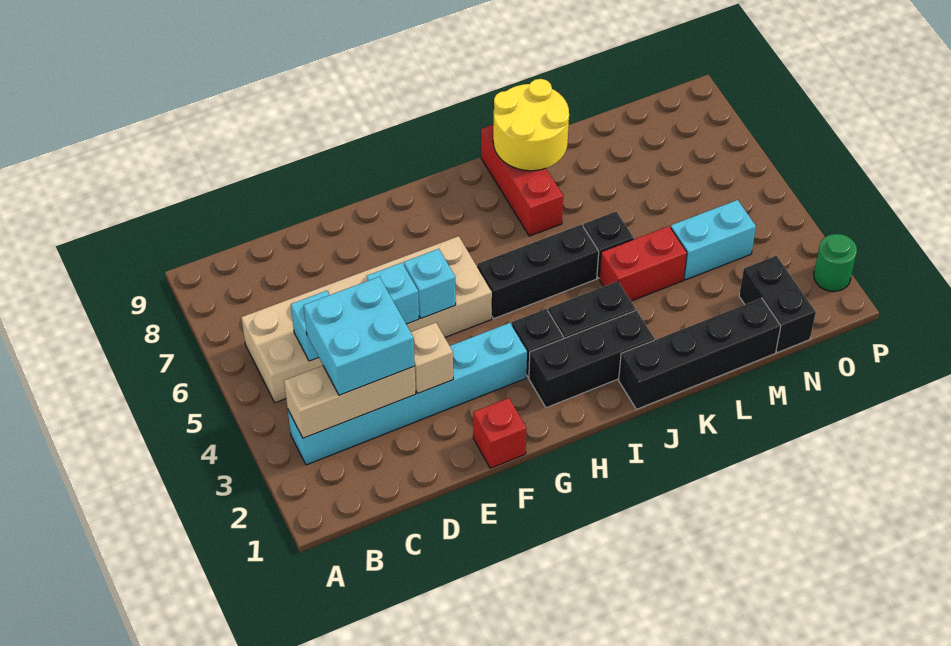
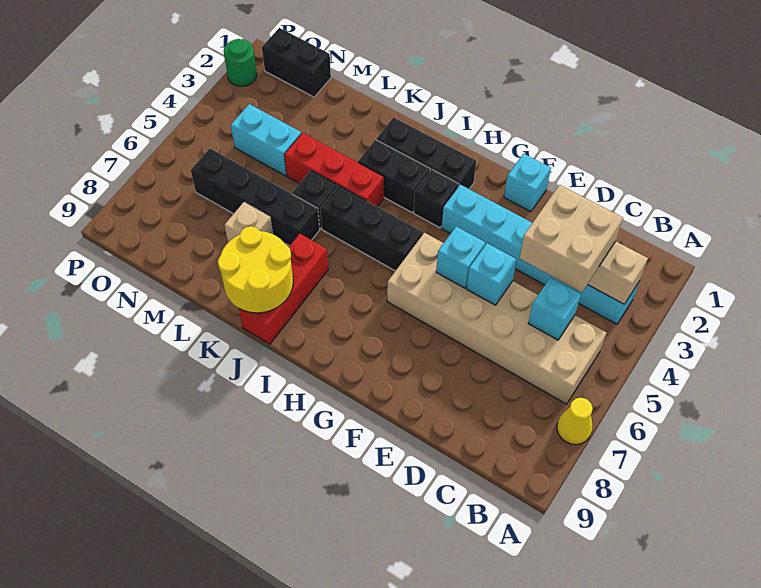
none -> yellow cone A7 level 1
cyan brick C3:D4 level 3 -> tan brick C3:D4 level 3
tan brick E3 level 2 -> tan brick L7 level 1
red brick F1 level 1 -> cyan brick F1 level 1
black brick J1:M1 level 1 -> black brick K6:N6 level 1
red brick K4:L4 level 1 -> red brick J4:L4 level 1
black brick N1:N2 level 1 -> black brick N1:O1 level 1

